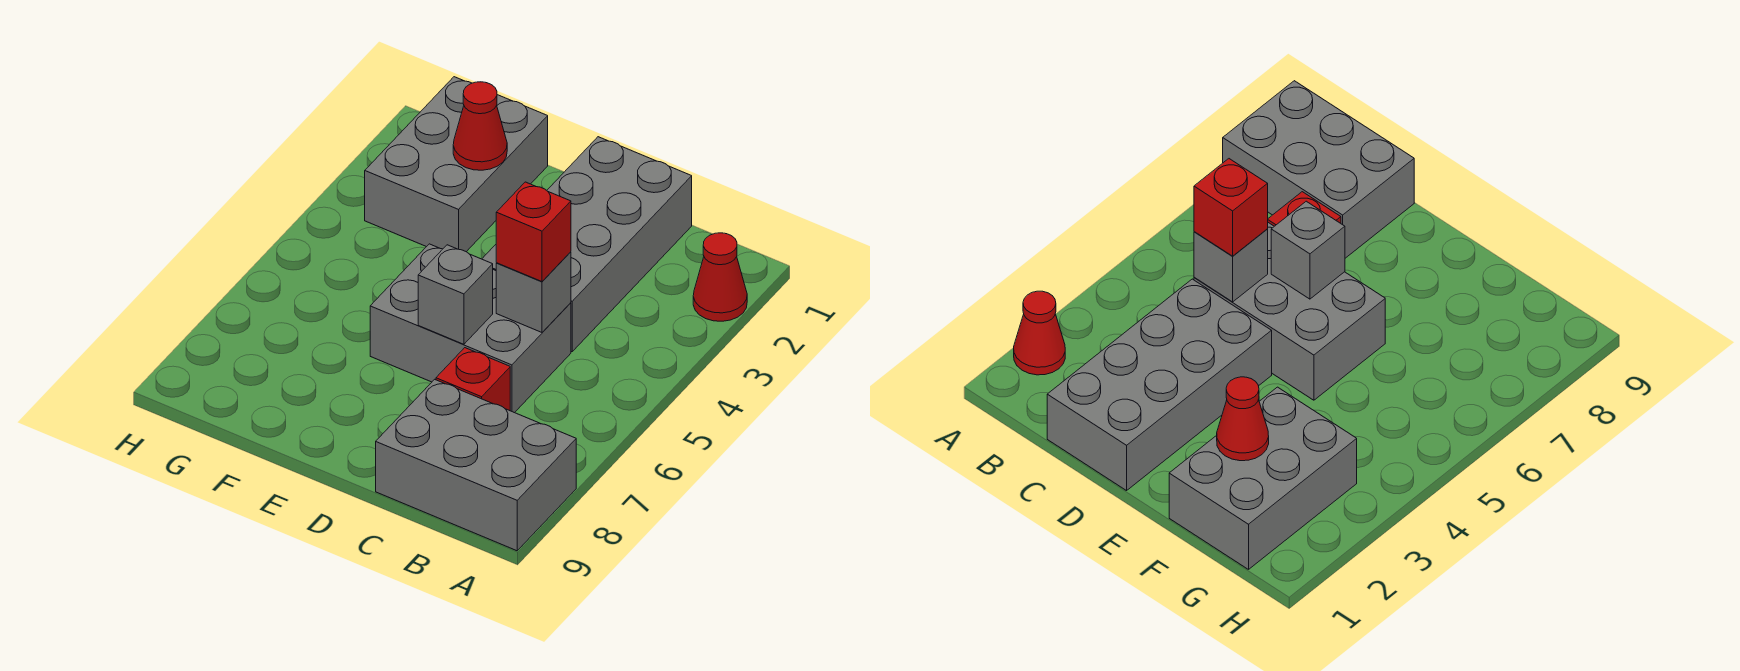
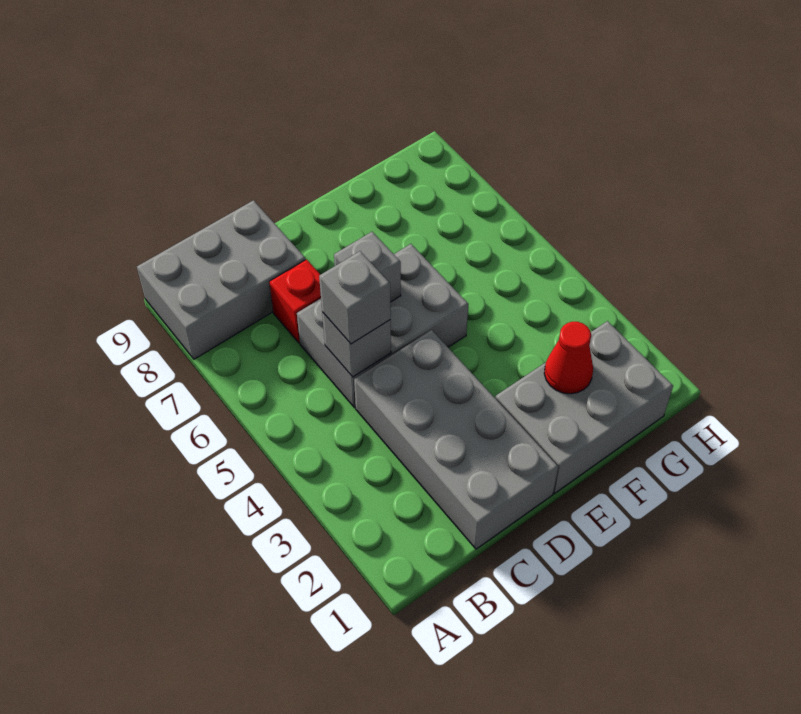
red cone A2 level 1 -> none
red brick C5 level 3 -> grey brick C5 level 3
grey brick F1:G3 level 1 -> grey brick E1:G2 level 1

